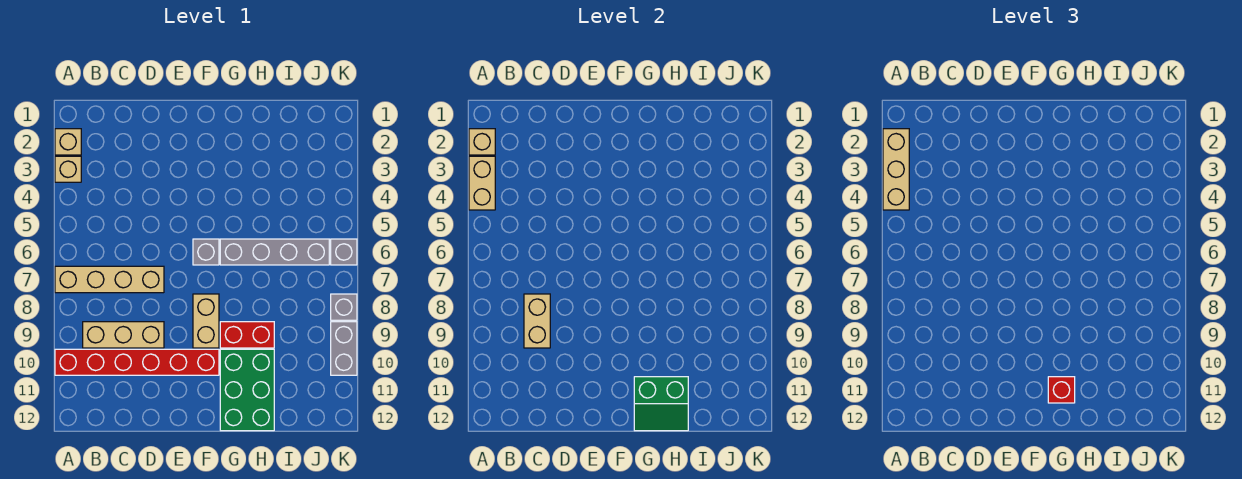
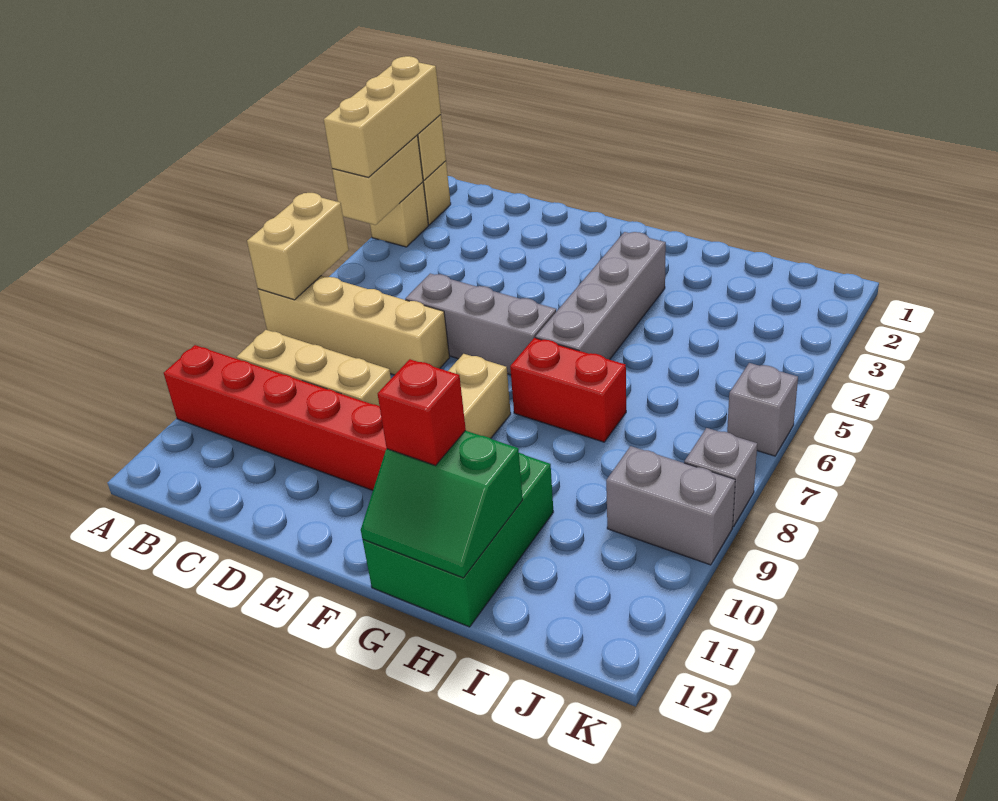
tan brick C8:C9 level 2 -> tan brick A6:A7 level 2
grey brick F6 level 1 -> grey brick D6:F6 level 1
grey brick G6:J6 level 1 -> grey brick G3:G6 level 1
red brick G9:H9 level 1 -> red brick G7:H7 level 1
grey brick K9:K10 level 1 -> grey brick J9:K9 level 1

